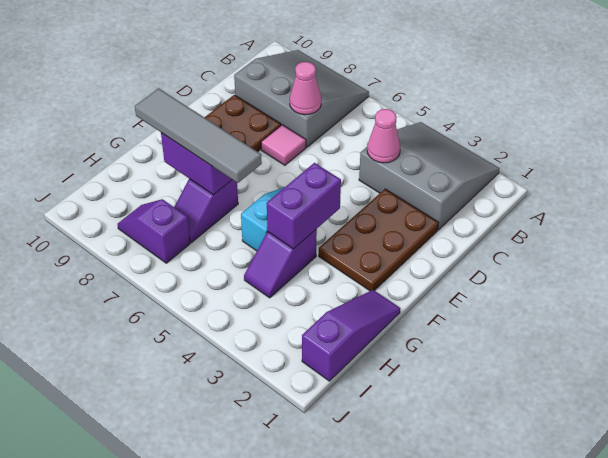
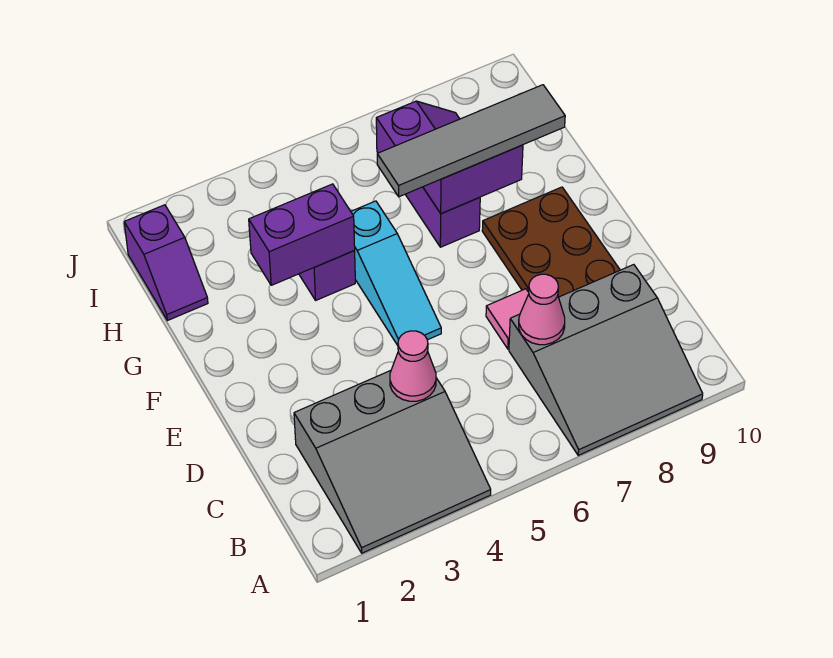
brown plate D2:F3 level 1 -> none
purple brick F4:G4 level 2 -> purple brick G3:G4 level 2
purple slope G1:I1 level 1 top I -> purple slope H1:I1 level 1 top I

